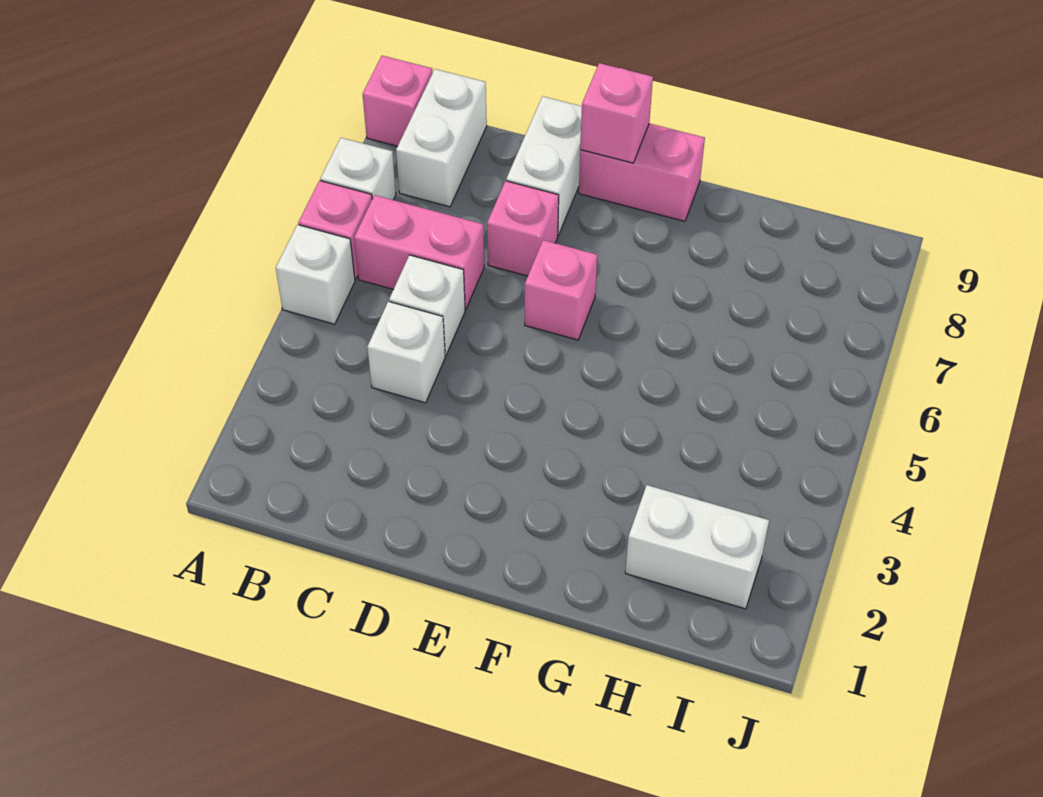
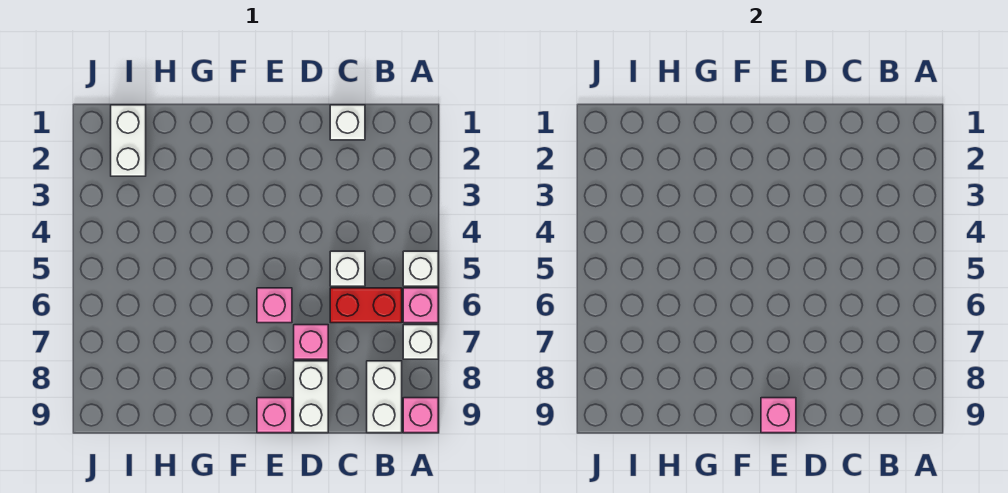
pink brick B6:C6 level 1 -> red brick B6:C6 level 1
white brick C4 level 1 -> white brick C1 level 1
pink brick E9:F9 level 1 -> pink brick E9 level 1
white brick H2:I2 level 1 -> white brick I1:I2 level 1

